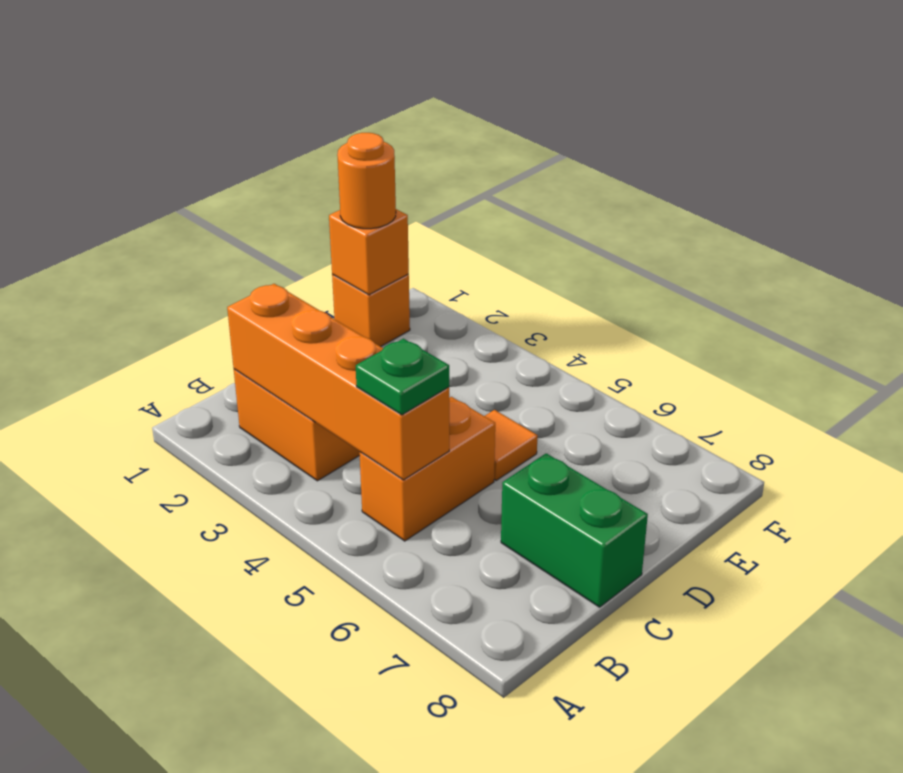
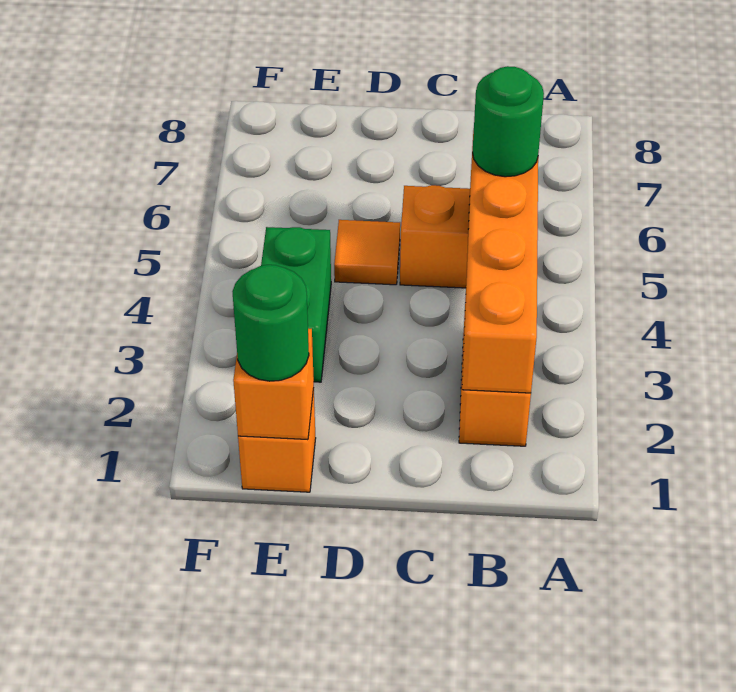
green plate B5 level 3 -> green round brick B5 level 3
green brick C7:C8 level 1 -> green brick E3:E4 level 1
orange round brick E1 level 3 -> green round brick E1 level 3

